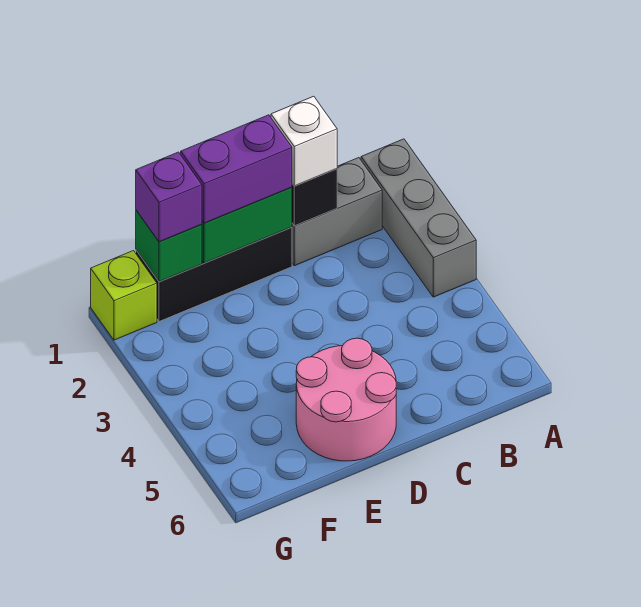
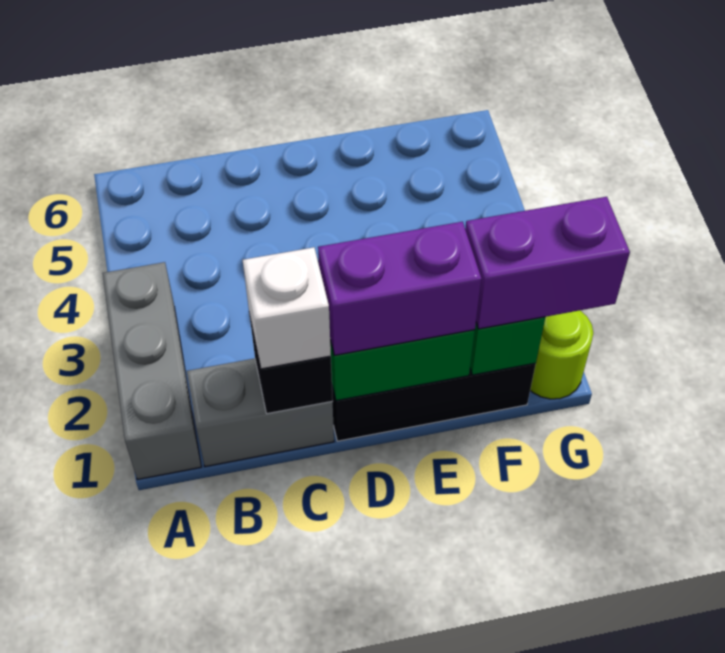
pink round brick D5:E6 level 1 -> none
purple brick F1 level 3 -> purple brick F1:G1 level 3
lime brick G1 level 1 -> lime round brick G1 level 1

